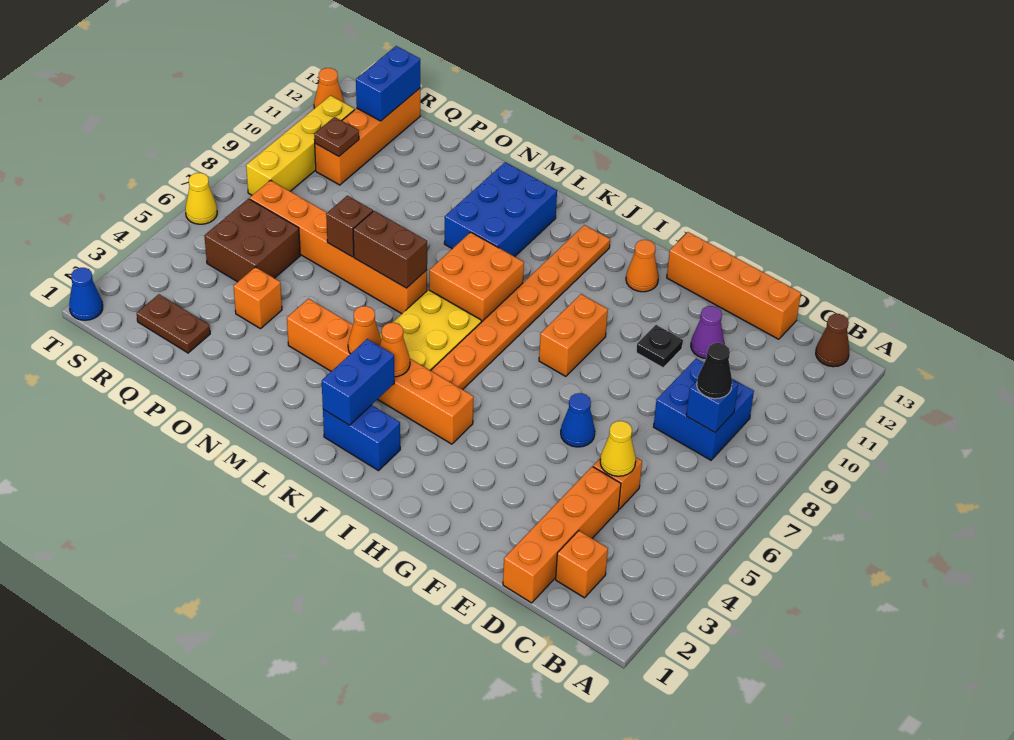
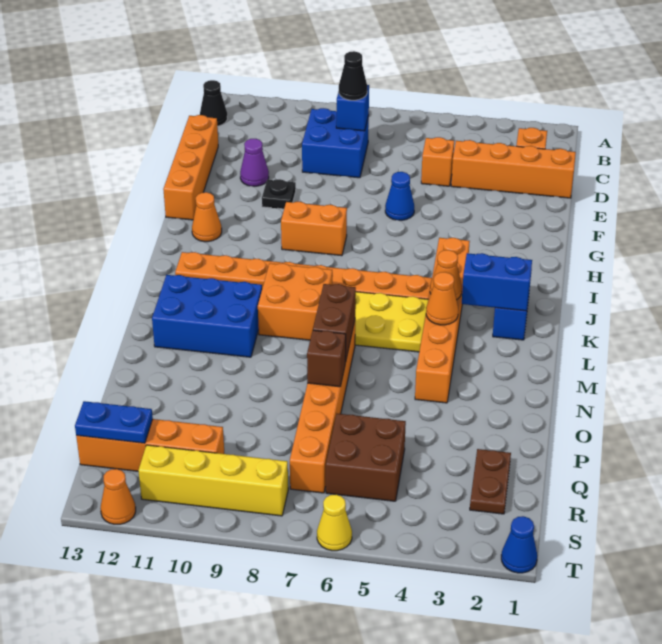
brown cone B13 level 1 -> black cone B13 level 1
yellow cone D5 level 2 -> none
orange brick P4 level 1 -> none
brown plate R10 level 2 -> none
blue brick R12:R13 level 2 -> blue plate R12:R13 level 2

